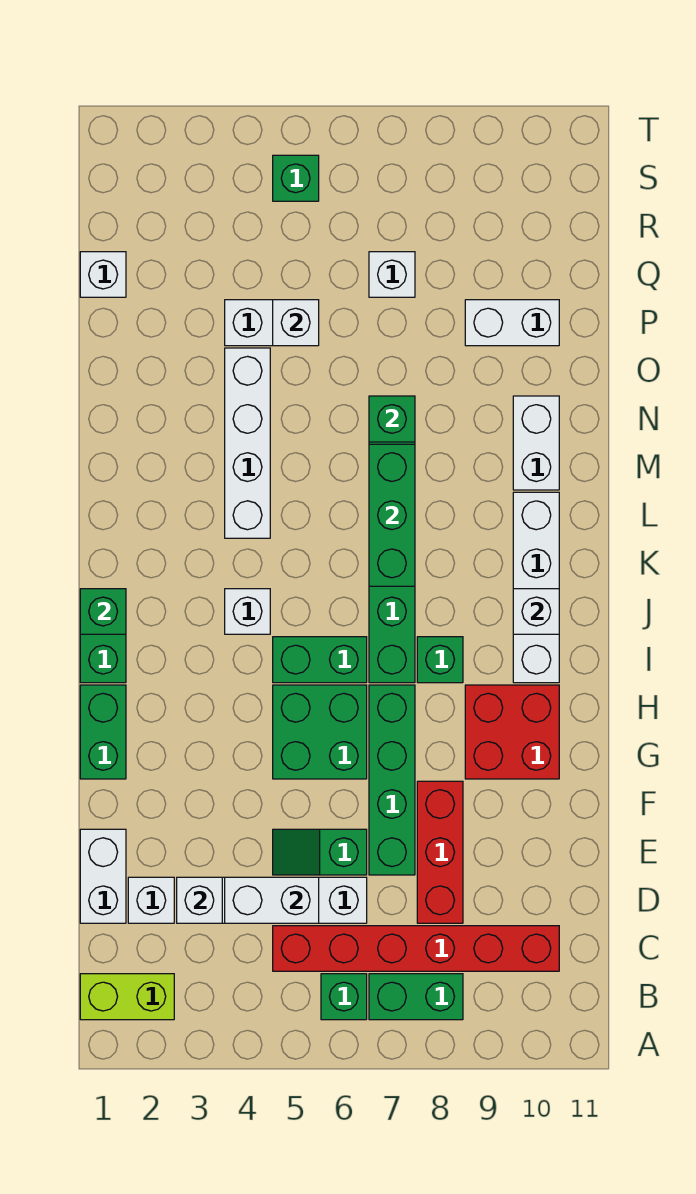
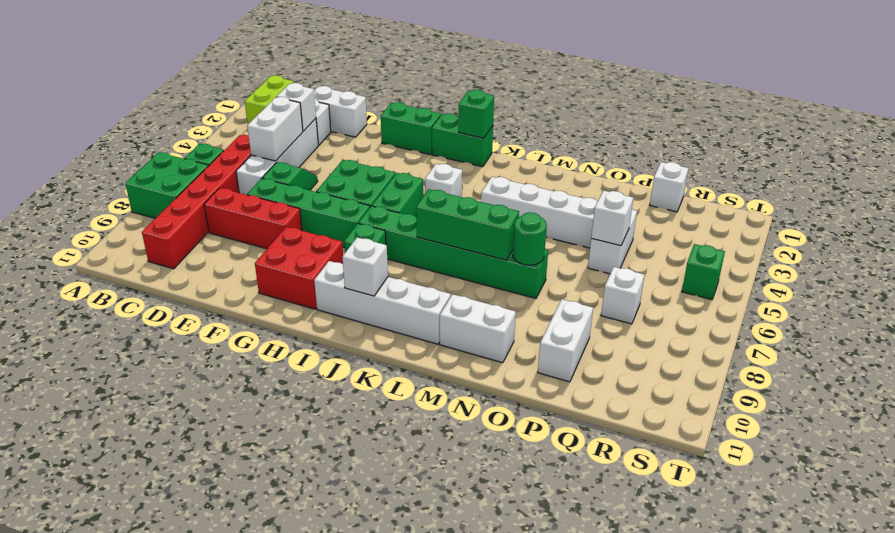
green brick B7:B8 level 1 -> green brick A7:B8 level 1
green brick N7 level 2 -> green round brick N7 level 2

